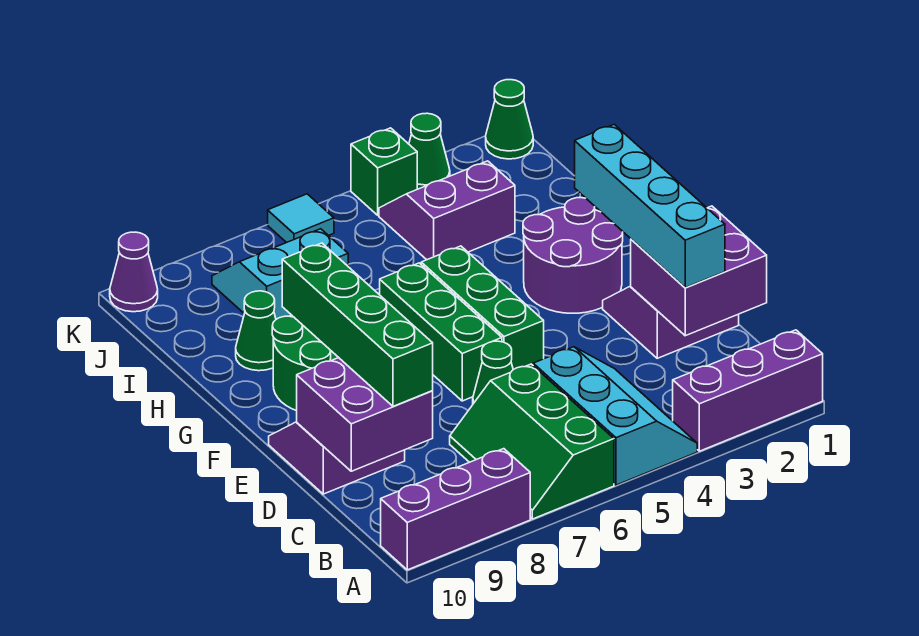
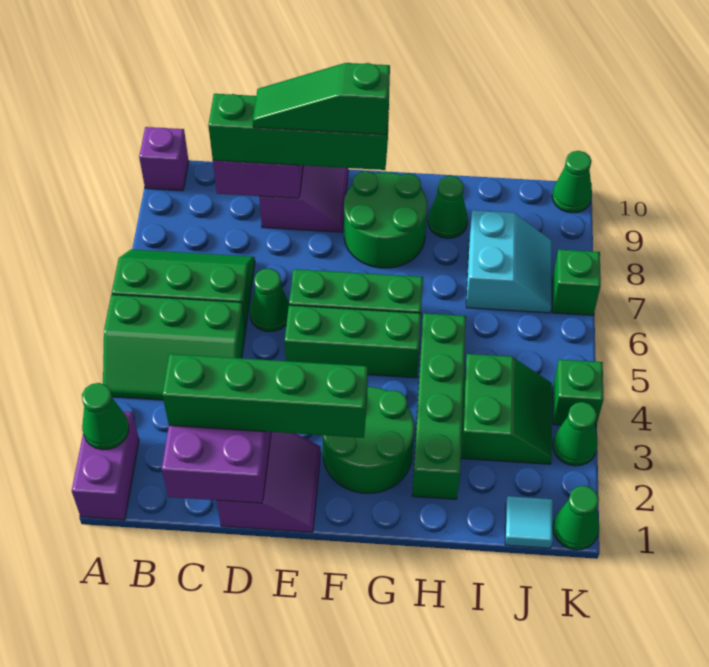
purple brick A1:A3 level 1 -> purple brick A1:A2 level 1
none -> green cone A2 level 2
cyan slope A4:C5 level 1 top 5 -> green slope A4:C5 level 1 top 5
purple brick A8:A10 level 1 -> purple brick A10 level 1
cyan brick C2:F2 level 3 -> green brick C2:F2 level 3
none -> green slope D9:F9 level 4 top F
purple round brick F2:G3 level 1 -> green round brick F2:G3 level 1
none -> green brick H2:H5 level 1
purple slope I3:J4 level 1 top I -> green slope I3:J4 level 1 top I
cyan tile K6 level 1 -> cyan tile J1 level 1
none -> green brick K7 level 1
purple cone K10 level 1 -> green cone K10 level 1

